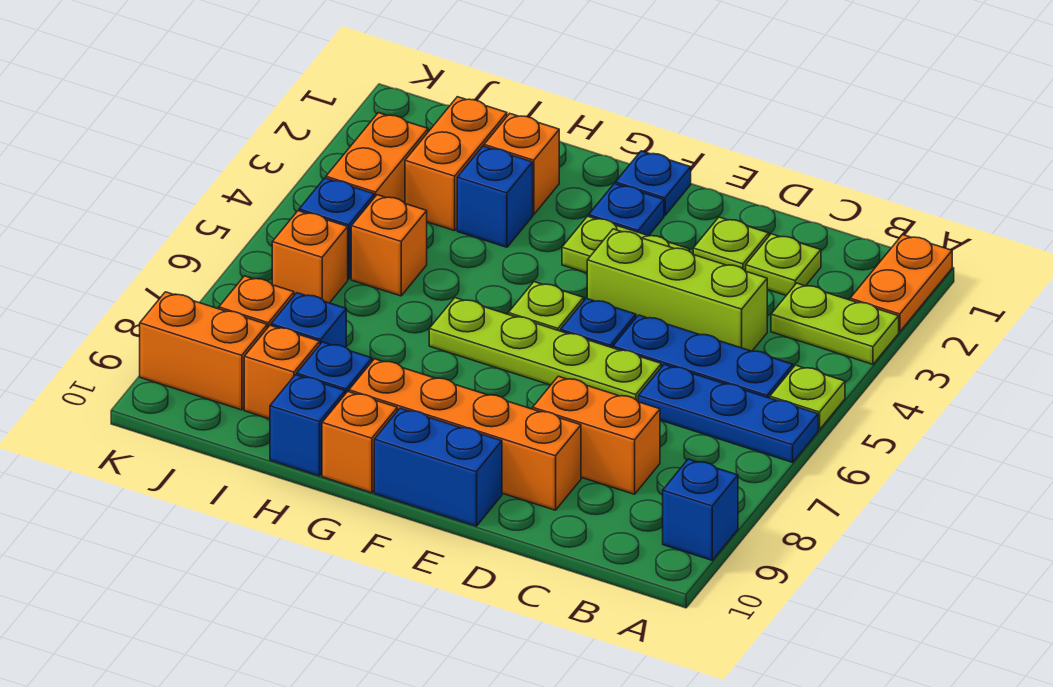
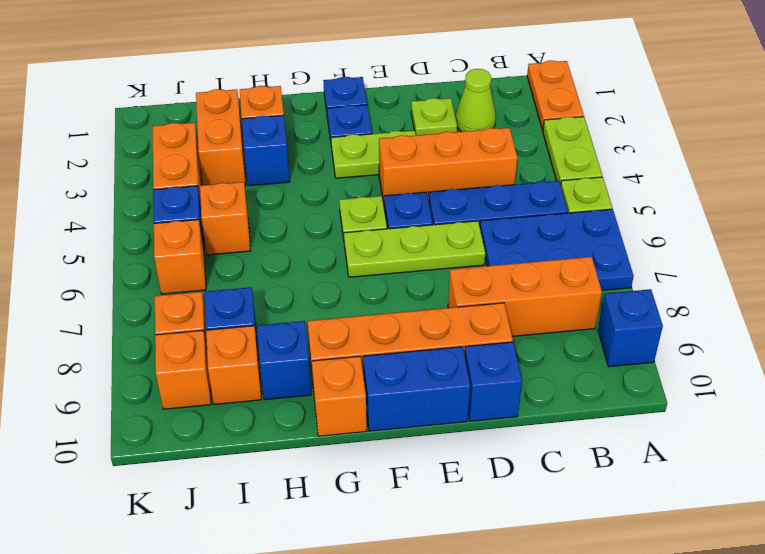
lime plate A3:B3 level 1 -> lime plate A3:A4 level 1
blue plate A6:C6 level 1 -> blue plate A6:C7 level 1
lime plate C2 level 1 -> lime cone C2 level 1
lime brick C4:E4 level 1 -> orange brick C4:E4 level 1
orange brick C8:D8 level 1 -> orange brick B8:D8 level 1
lime plate D6:G6 level 1 -> lime plate D6:F6 level 1
blue brick H10 level 1 -> blue brick D10 level 1
orange brick J9:K9 level 1 -> orange brick J9 level 1

